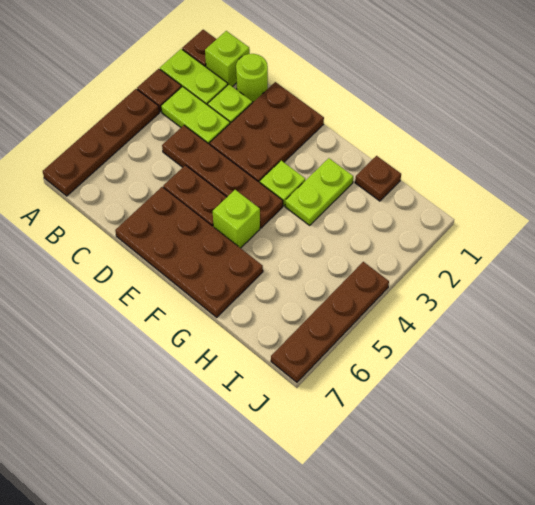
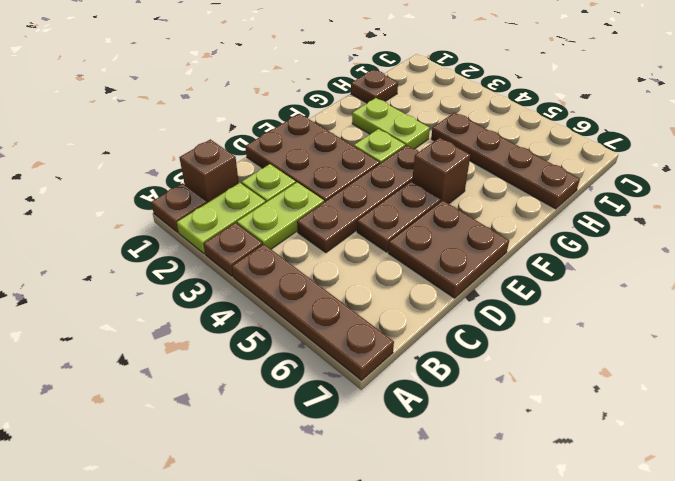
lime brick B1 level 1 -> brown brick B1 level 1
lime round brick C1 level 1 -> none
brown plate D6:G7 level 1 -> brown plate D6:E7 level 1
lime brick F5 level 1 -> brown brick F5 level 1
brown plate J4:J7 level 1 -> brown plate H4:H7 level 1

